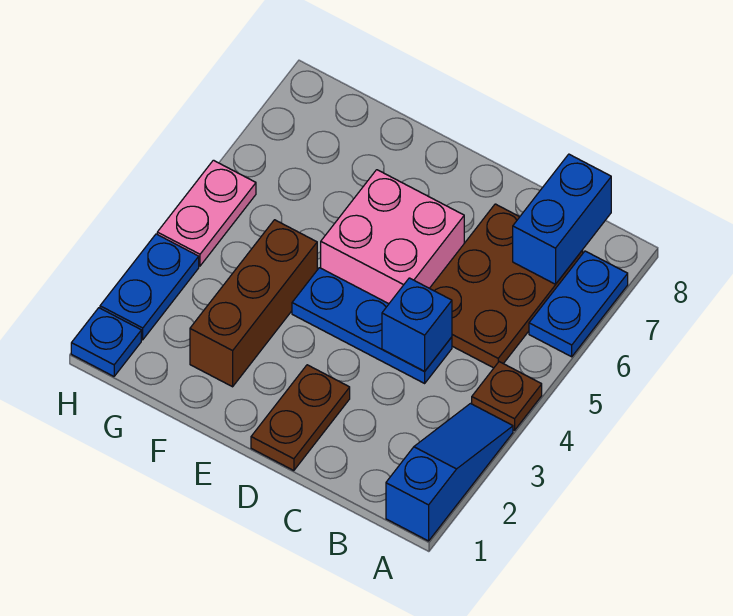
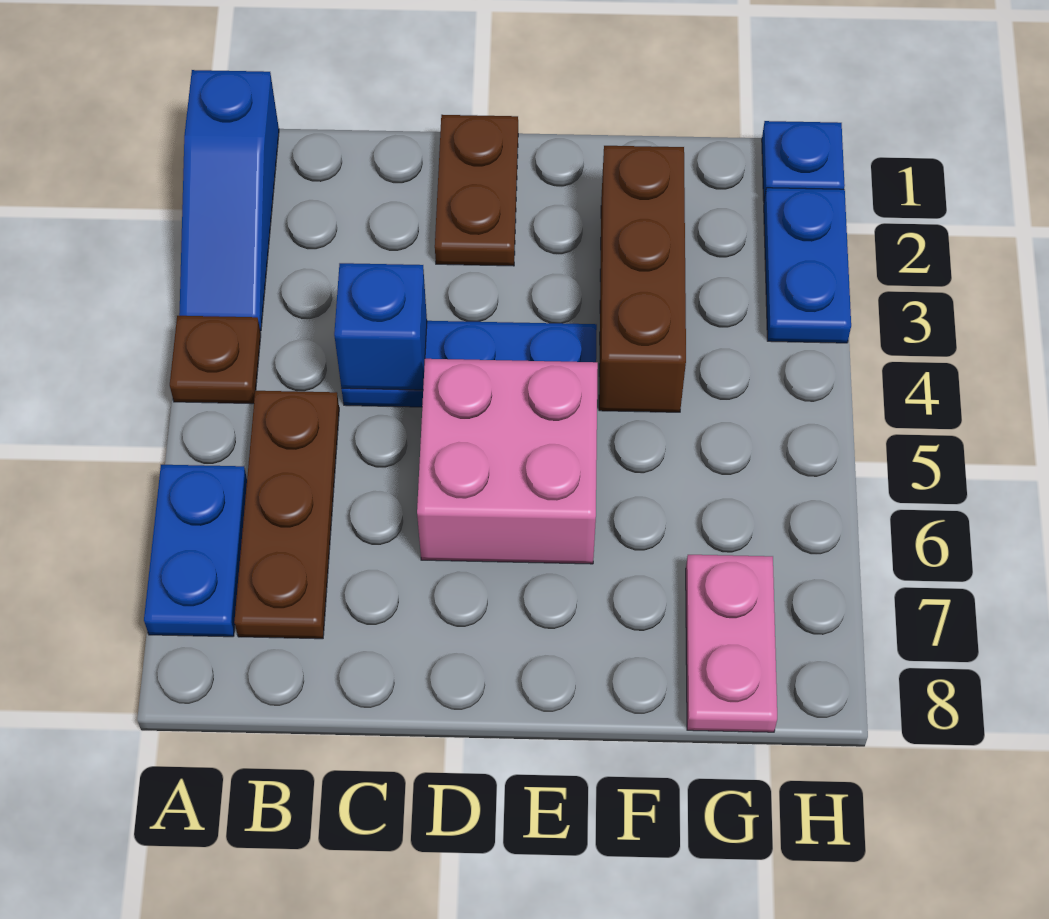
brown plate B5:C7 level 1 -> brown plate B5:B7 level 1
blue brick B7:B8 level 2 -> none
pink plate H4:H5 level 1 -> pink plate G7:G8 level 1

